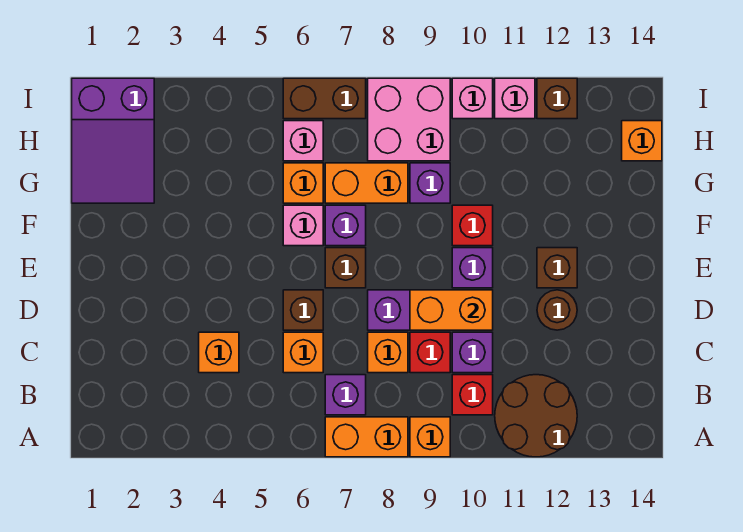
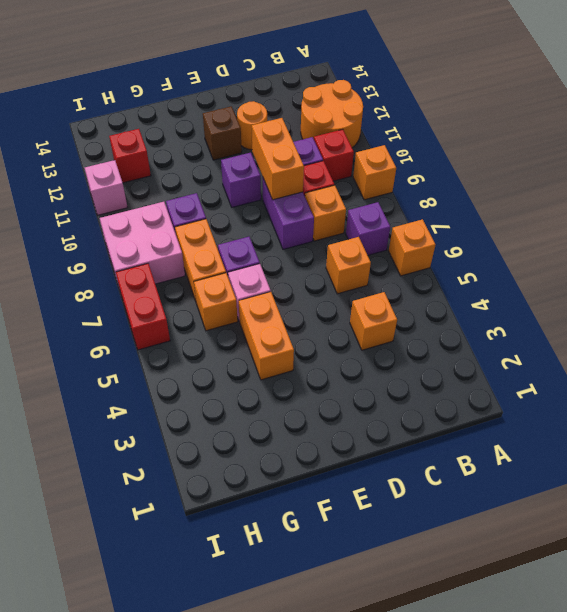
orange brick A7:A8 level 1 -> orange brick F4:F5 level 1
brown round brick A11:B12 level 1 -> orange round brick A11:B12 level 1
brown brick D6 level 1 -> none
brown round brick D12 level 1 -> orange round brick D12 level 1
brown brick E7 level 1 -> none
red brick F10 level 1 -> red brick H12 level 1
purple slope G1:I2 level 1 top I -> none
pink brick H6 level 1 -> none
orange brick H14 level 1 -> orange brick A6 level 1
brown brick I6:I7 level 1 -> red brick I6:I7 level 1
pink brick I10 level 1 -> none
brown brick I12 level 1 -> none

